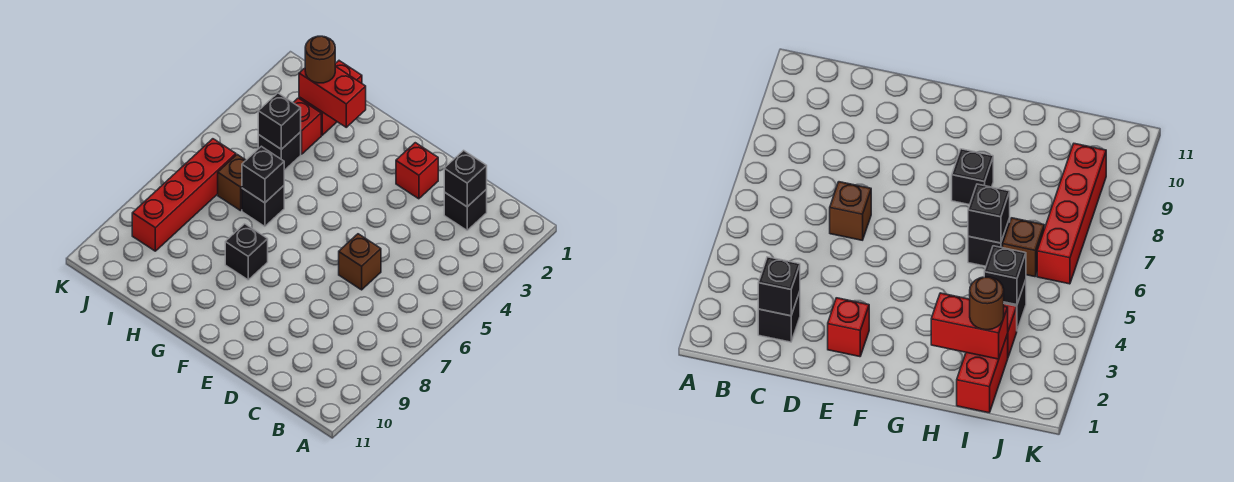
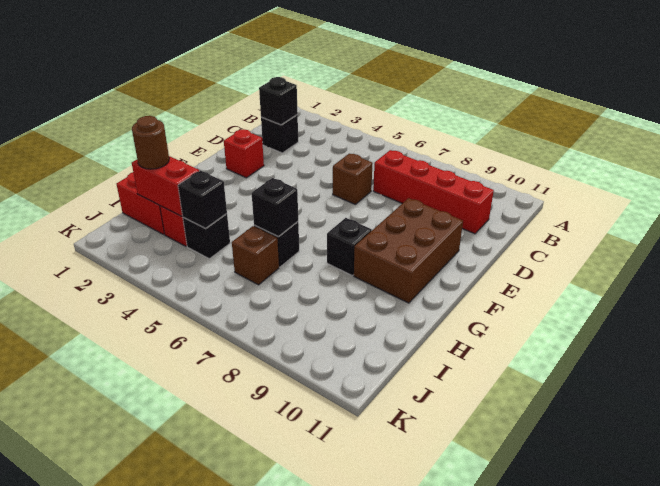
none -> brown brick E9:G10 level 1
red brick H2:I2 level 2 -> red brick I2:I3 level 2
red brick J6:J9 level 1 -> red brick C7:C10 level 1

